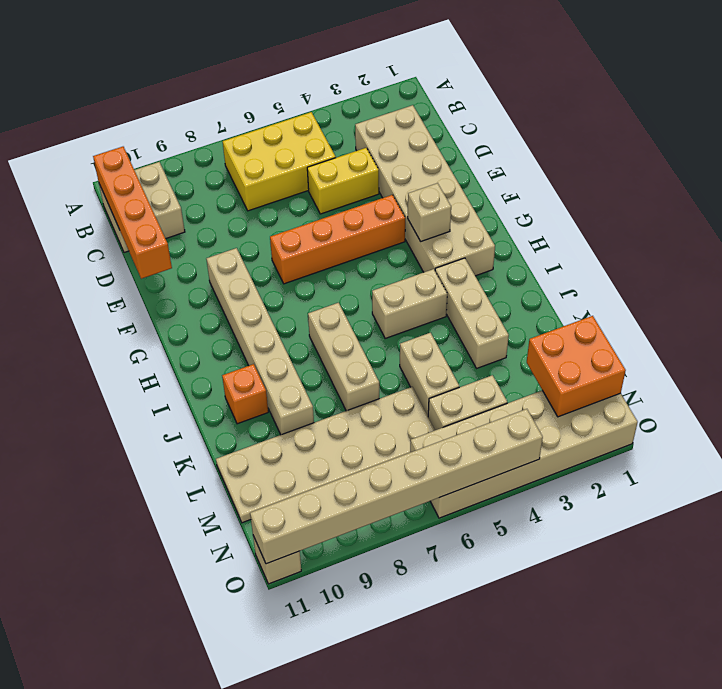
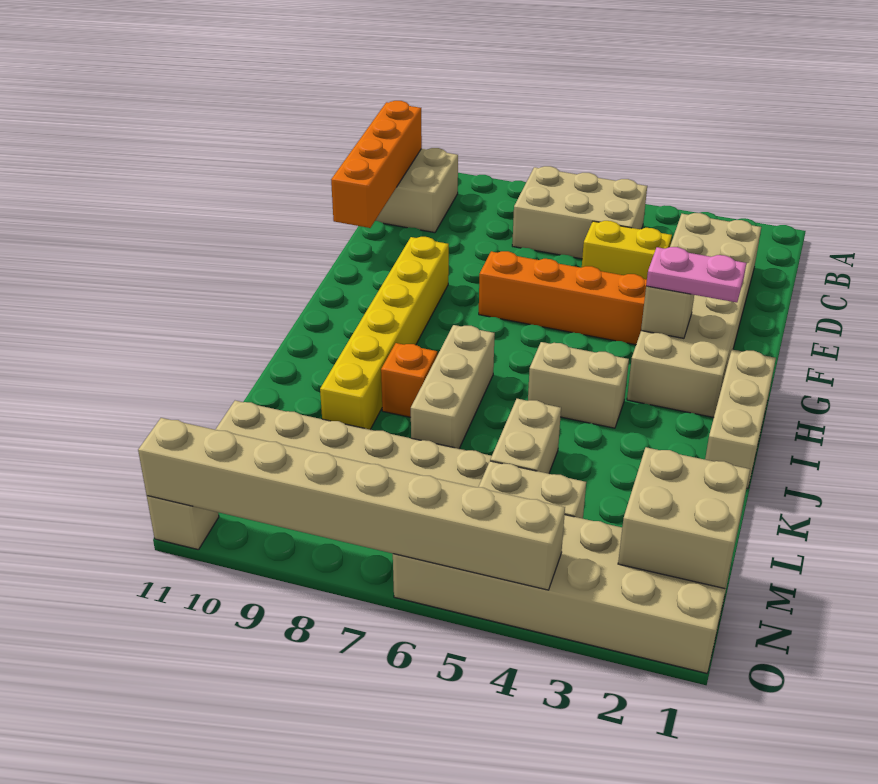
yellow brick B5:C7 level 1 -> tan brick B5:C7 level 1
tan brick F9:K9 level 1 -> yellow brick F9:K9 level 1
none -> pink plate G2:G3 level 3
tan brick I3:K3 level 1 -> tan brick H1:J1 level 1
orange brick J10 level 1 -> orange brick J8 level 1
orange brick M1:N2 level 2 -> tan brick M1:N2 level 2

